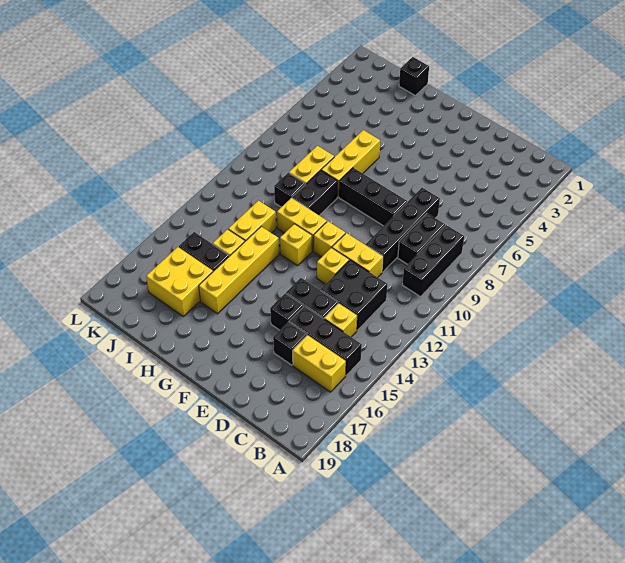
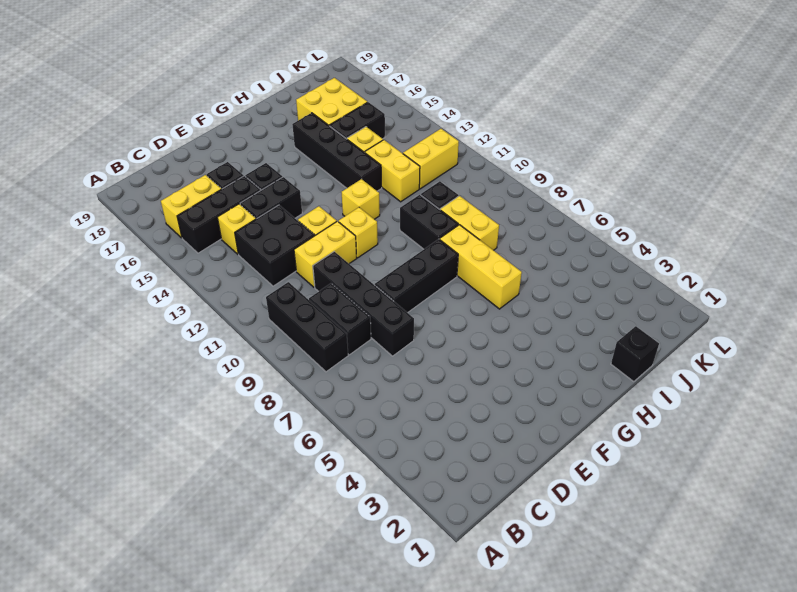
yellow brick G11:H11 level 1 -> yellow brick J12:K12 level 1
yellow brick H13:H16 level 1 -> black brick H13:H16 level 1

